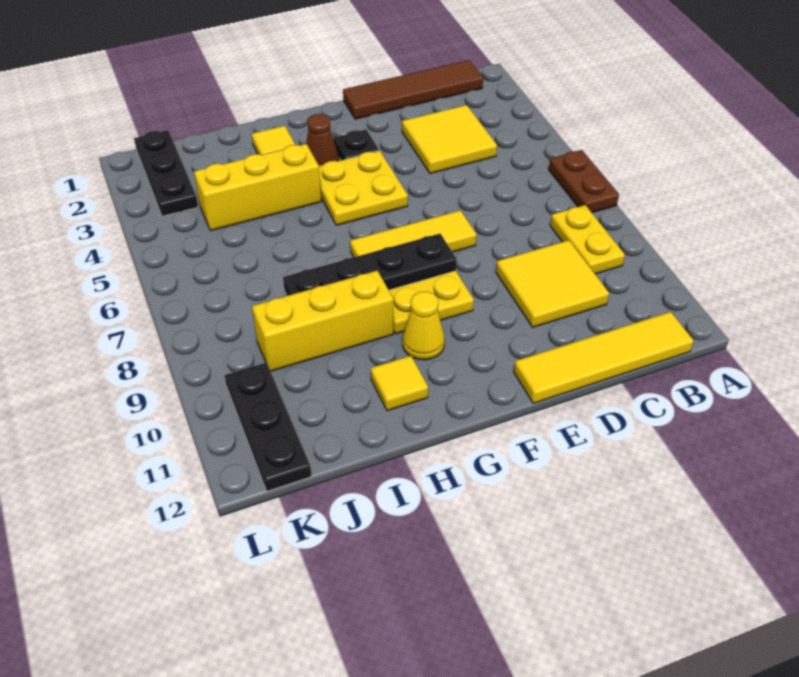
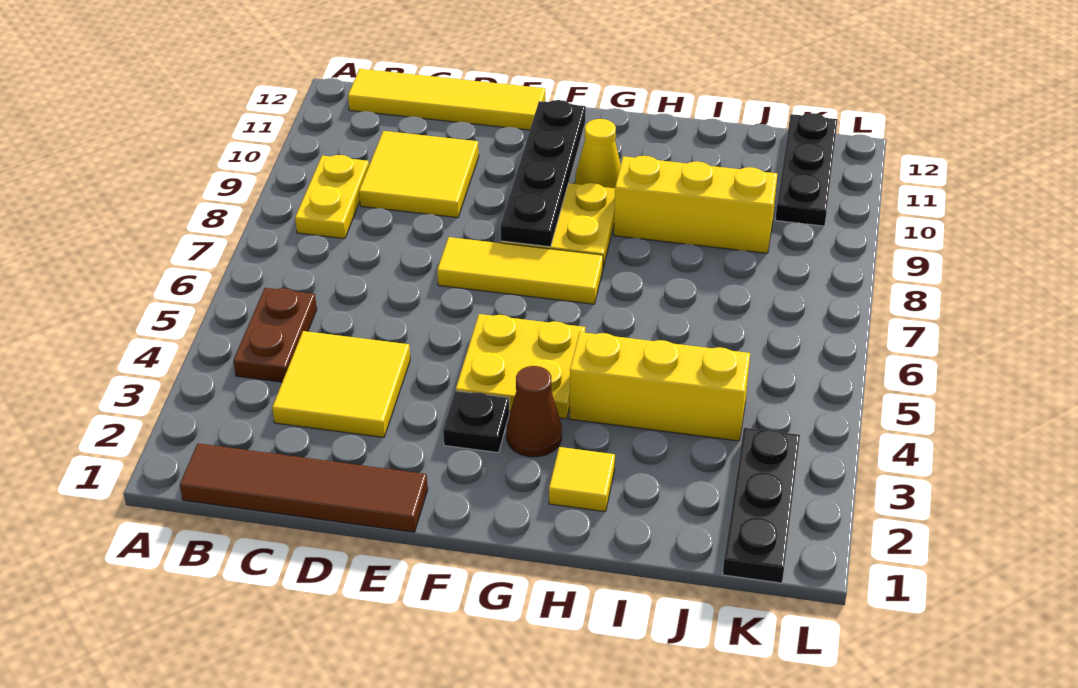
brown plate A6:A7 level 1 -> brown plate B4:B5 level 1
black plate F8:I8 level 2 -> black plate F8:F11 level 2
yellow tile H11 level 1 -> none

